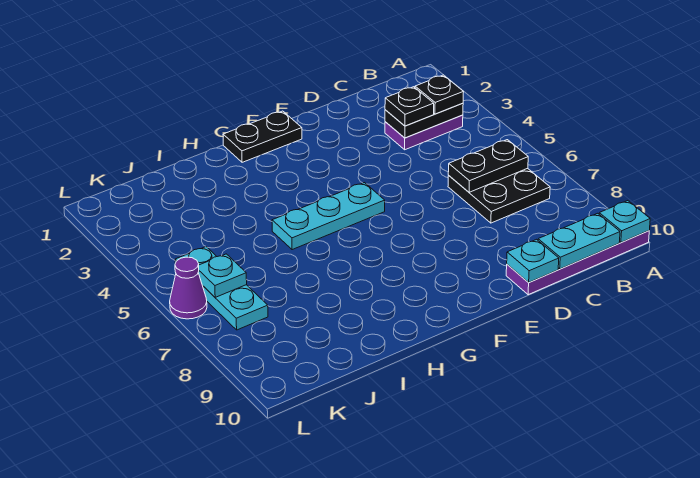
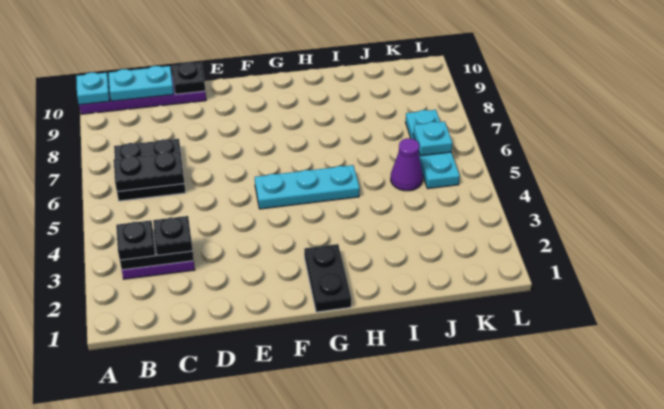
cyan plate D10 level 2 -> black plate D10 level 2
black plate F1:G1 level 1 -> black plate G1:G2 level 1
purple cone L6 level 1 -> purple cone J5 level 1

